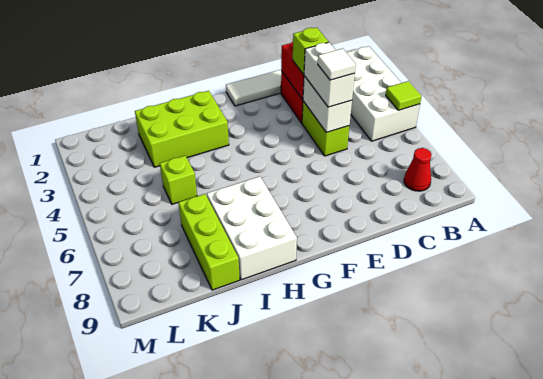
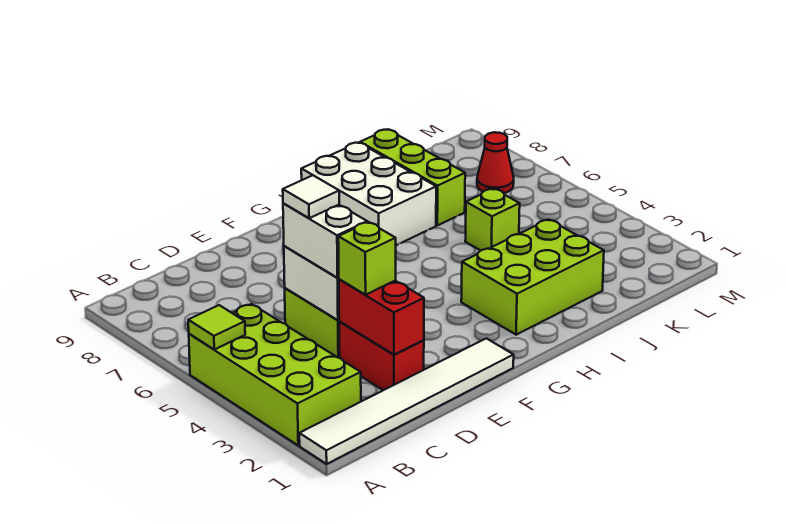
white brick A2:B5 level 1 -> lime brick A2:B5 level 1
red cone B8 level 1 -> red cone L7 level 1

